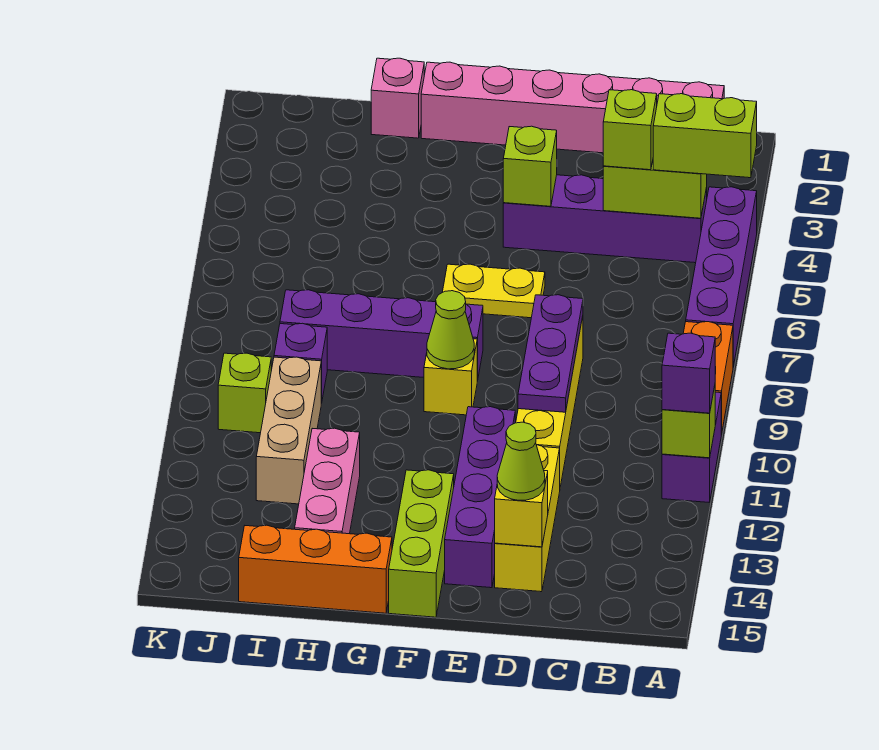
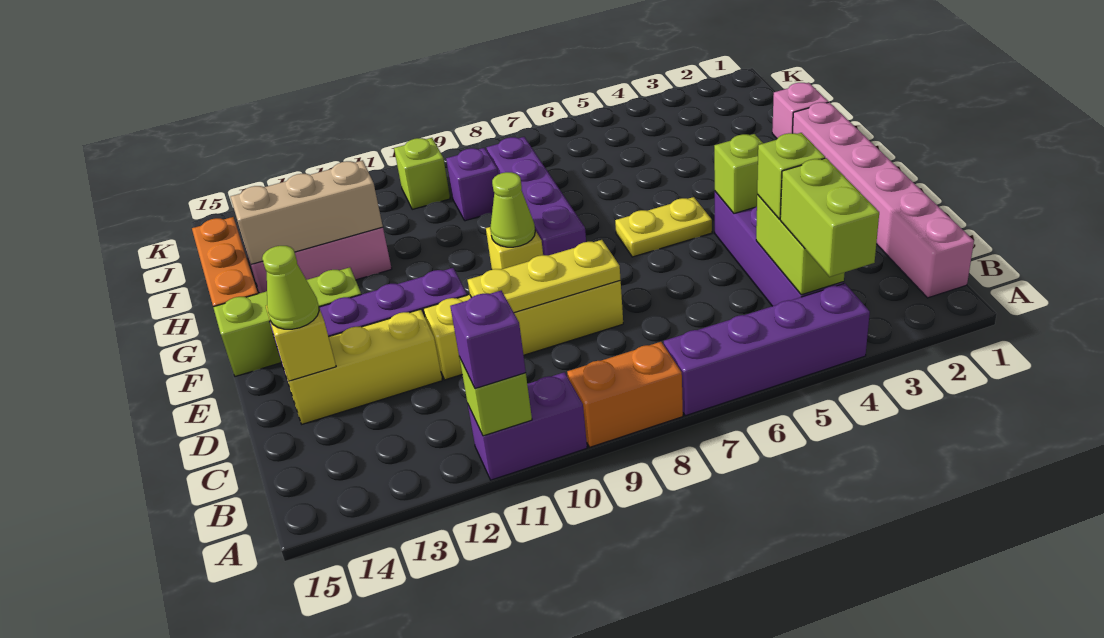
purple plate D8:D10 level 2 -> yellow plate D8:D10 level 2
yellow plate E6:F6 level 1 -> yellow plate F5:F6 level 1
tan brick I10:I12 level 1 -> tan brick H12:H14 level 2

